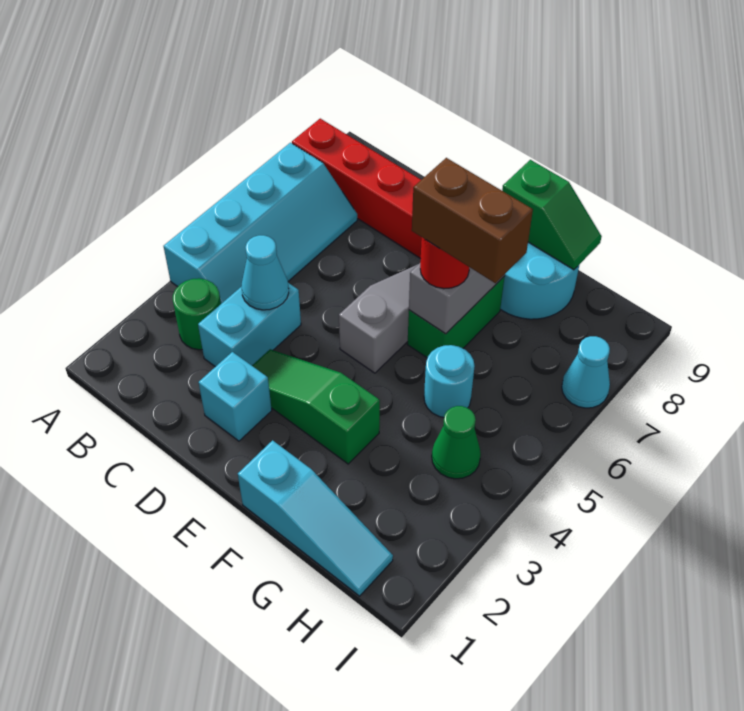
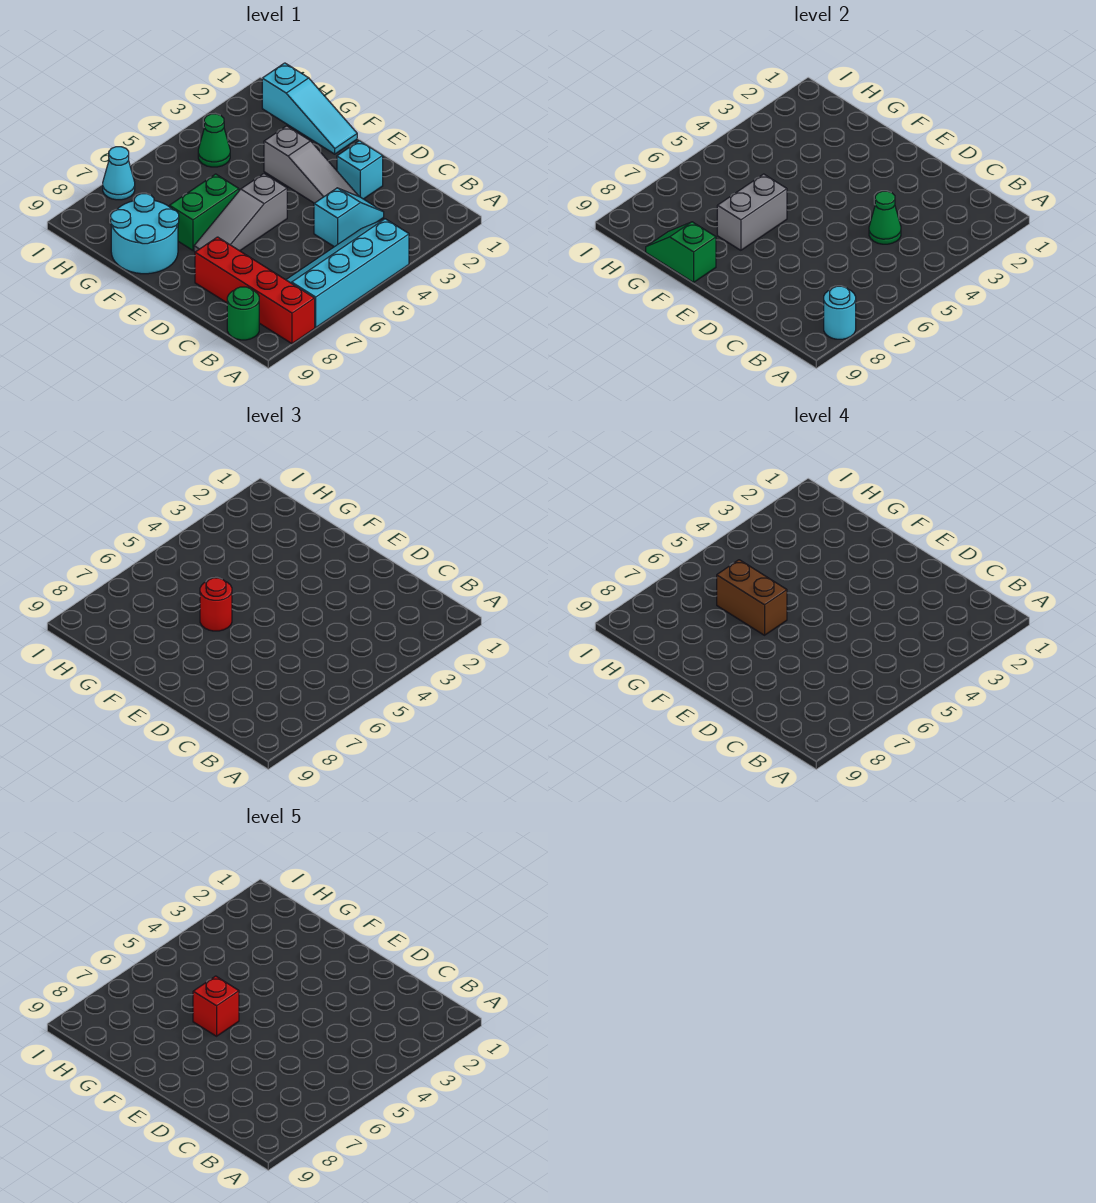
green round brick B3 level 1 -> green round brick B9 level 1
cyan brick C3:C4 level 1 -> cyan slope C3:C4 level 1 top 4
cyan cone C4 level 2 -> green cone C4 level 2
green slope D3:F3 level 1 top F -> grey slope D3:F3 level 1 top F
cyan slope F1:H1 level 1 top F -> cyan slope F1:H1 level 1 top H
none -> red brick F6 level 5
cyan round brick G5 level 1 -> cyan round brick A8 level 2

